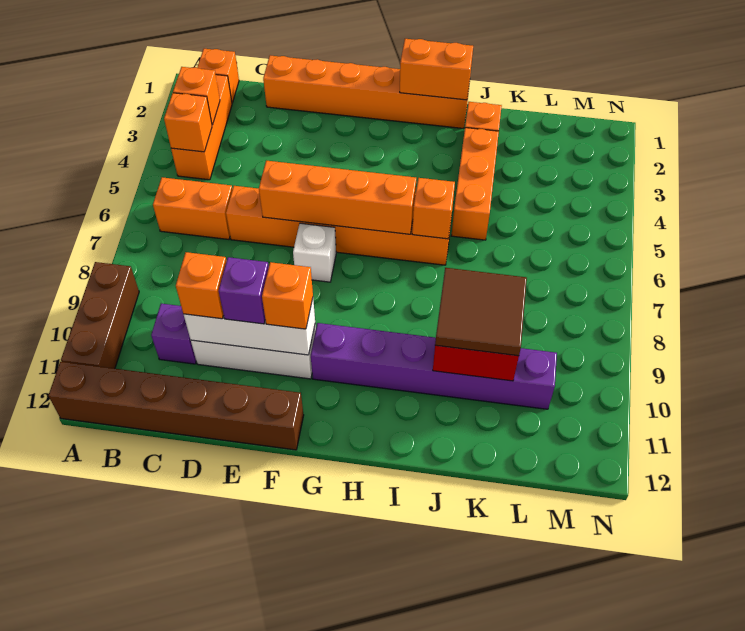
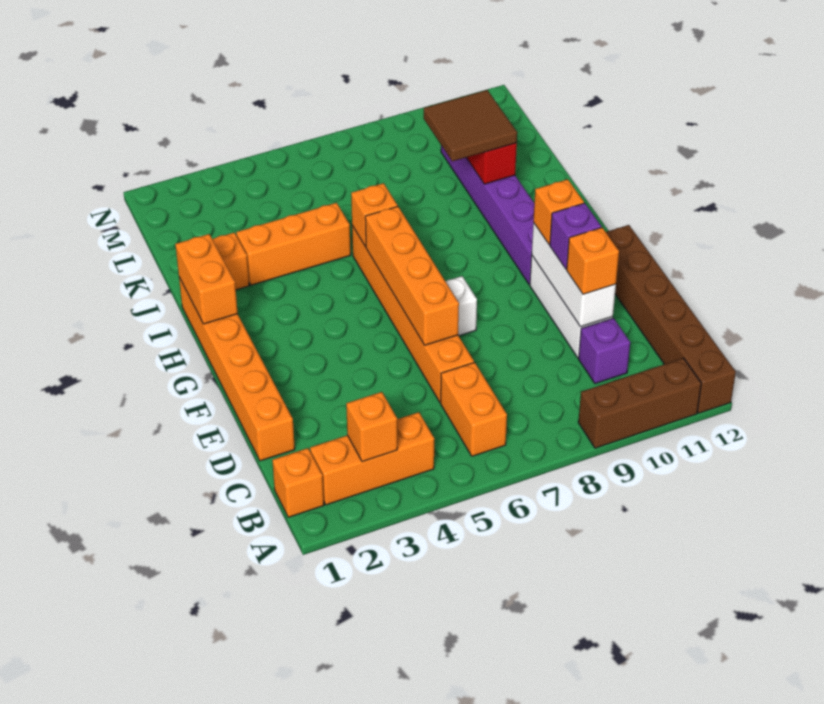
orange brick B4 level 2 -> none

